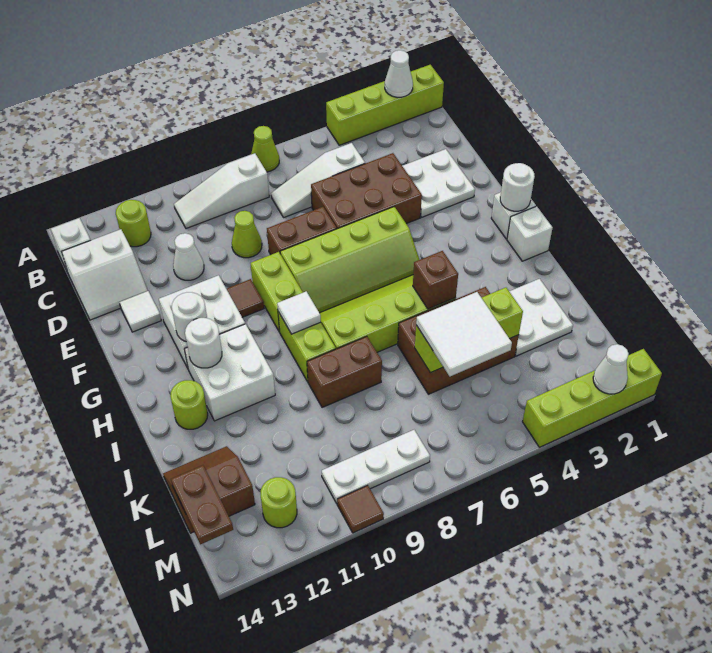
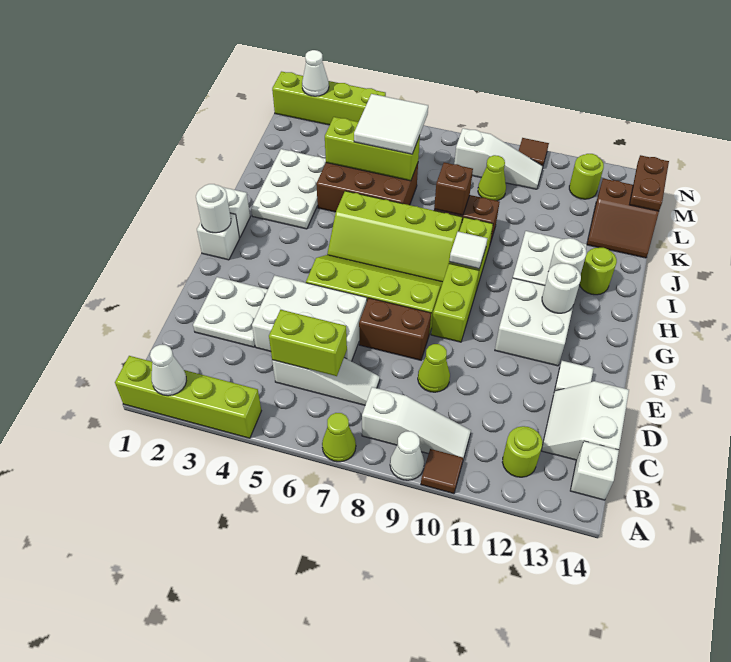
none -> lime brick C5:C6 level 2
white slope C13:D14 level 1 top C -> white slope C13:D14 level 1 top 14
brown brick D4:E6 level 1 -> white brick D4:E6 level 1
white cone D11 level 1 -> white cone A9 level 1
brown tile F10 level 1 -> brown tile A10 level 1
brown brick I5 level 2 -> brown brick J8 level 2
white plate J2:K3 level 1 -> white plate I2:K3 level 1
none -> lime cone L9 level 1
white plate M8:M10 level 1 -> white slope M8:M10 level 1 top 8

